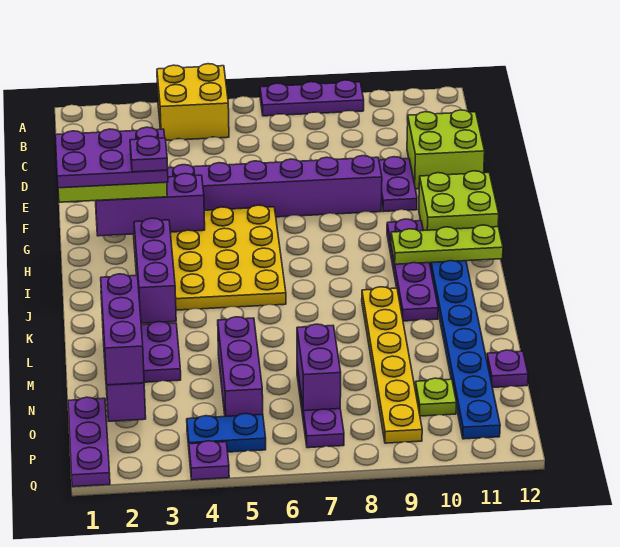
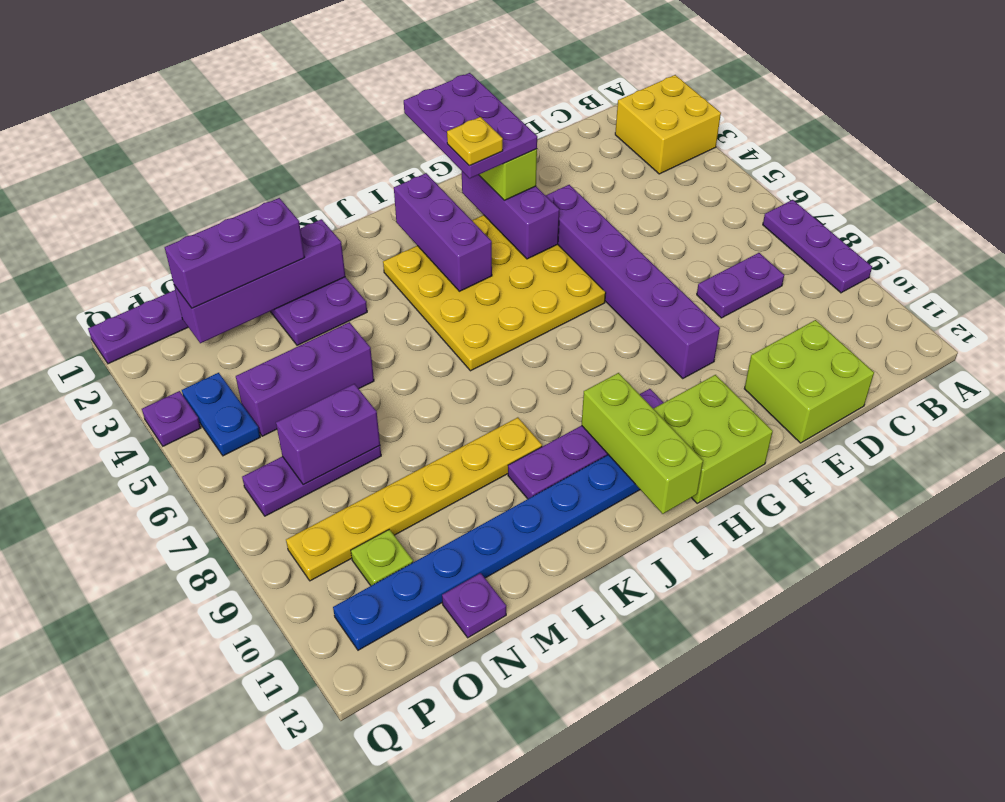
yellow brick A4:B5 level 1 -> yellow brick A2:B3 level 1
purple plate E10:F10 level 1 -> purple plate C8:D8 level 1
purple plate H3 level 5 -> yellow plate H3 level 5
purple brick I3:K3 level 2 -> purple brick I2:I4 level 2
lime plate I10:I12 level 2 -> lime brick I10:I12 level 2

